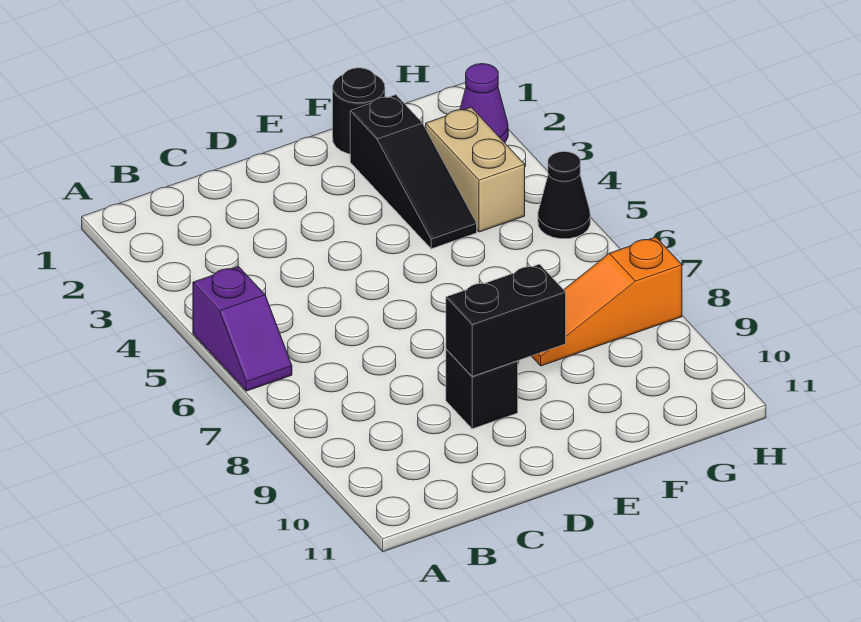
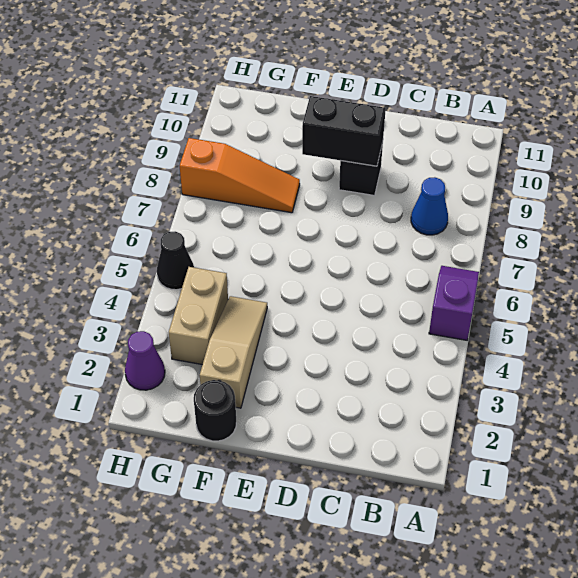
none -> blue cone B8 level 1
black slope F2:F4 level 1 top 2 -> tan slope F2:F4 level 1 top 2

